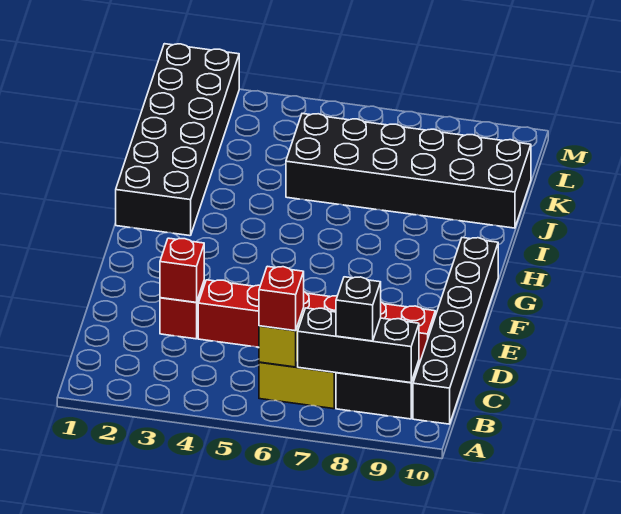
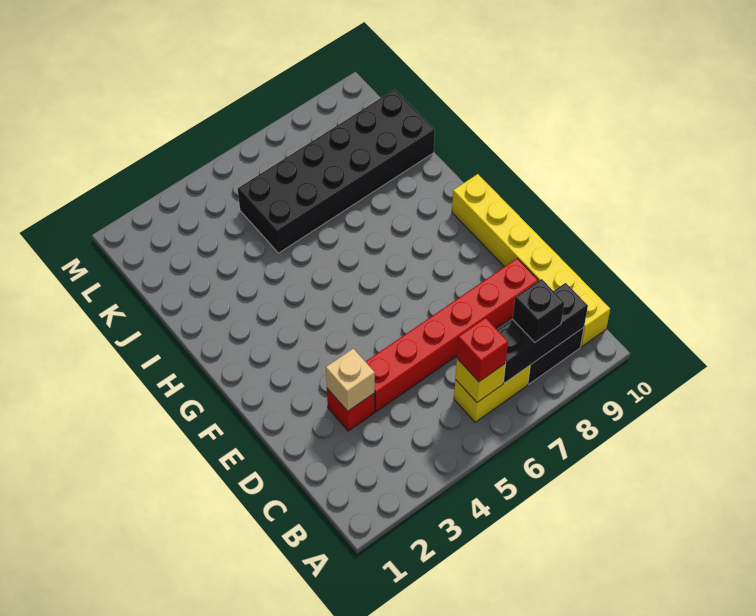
black brick B10:G10 level 1 -> yellow brick B10:G10 level 1
red brick D3 level 2 -> tan brick D3 level 2
black brick H1:M2 level 1 -> none

